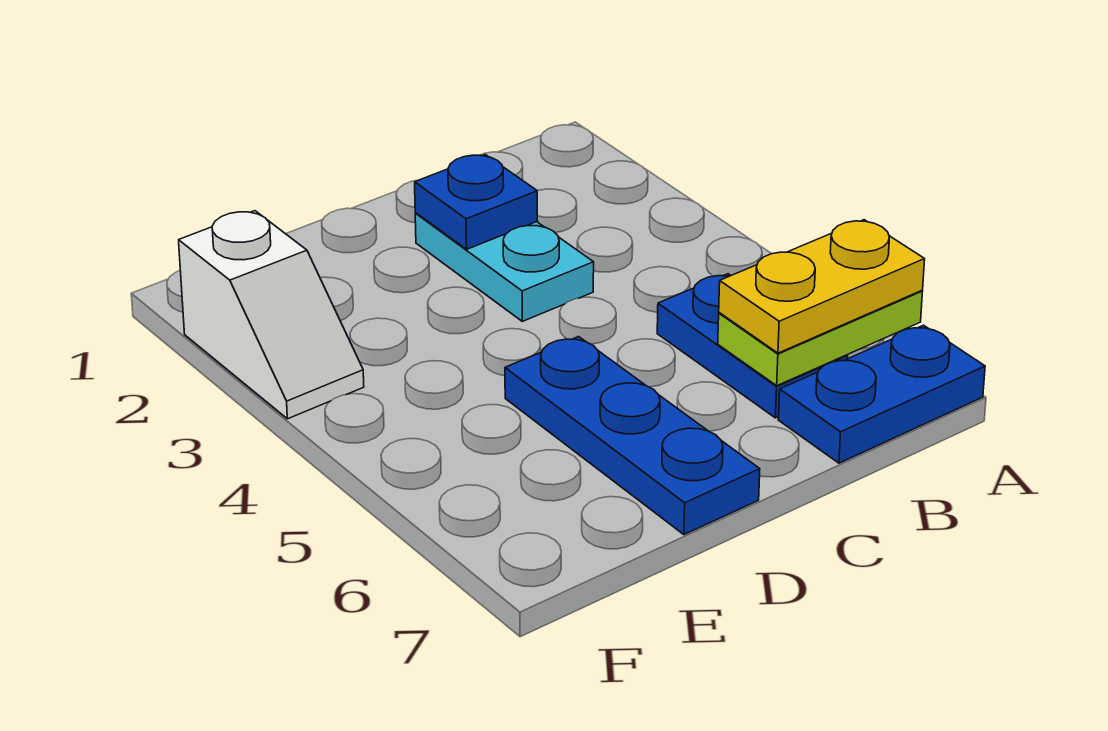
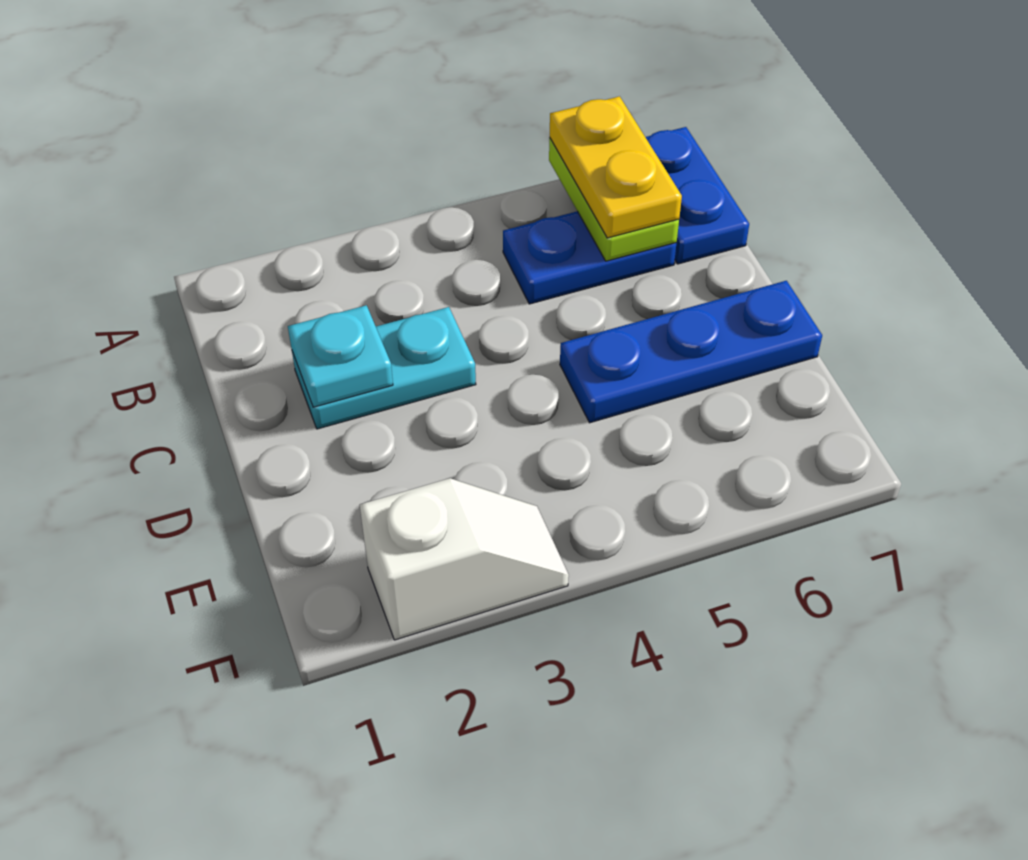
blue plate C2 level 2 -> cyan plate C2 level 2

